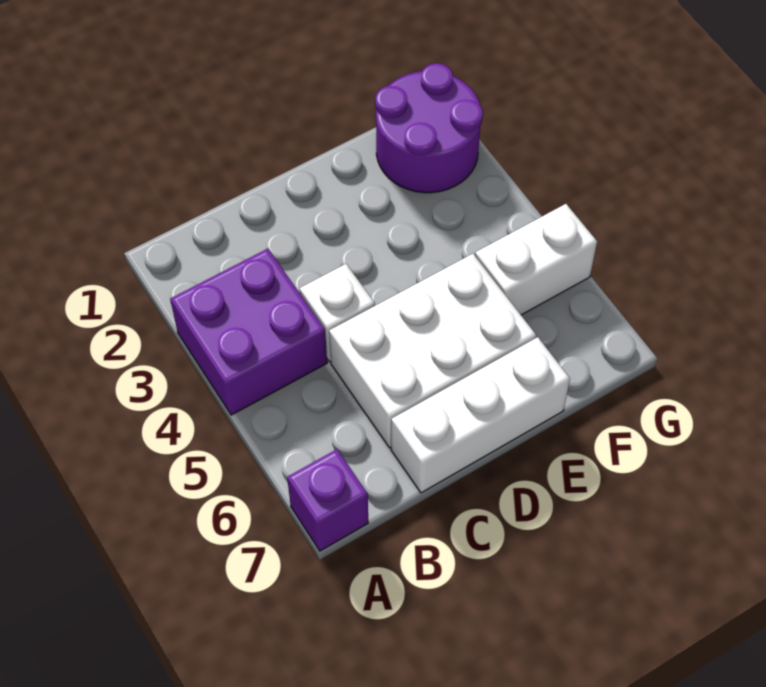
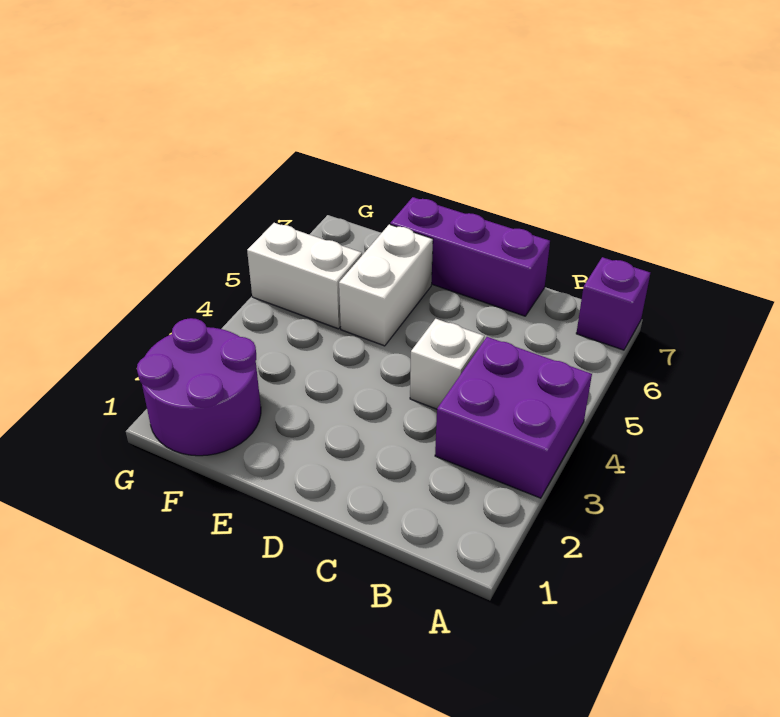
white brick C5:E6 level 1 -> white brick E5:E6 level 1
white brick C7:E7 level 1 -> purple brick C7:E7 level 1

